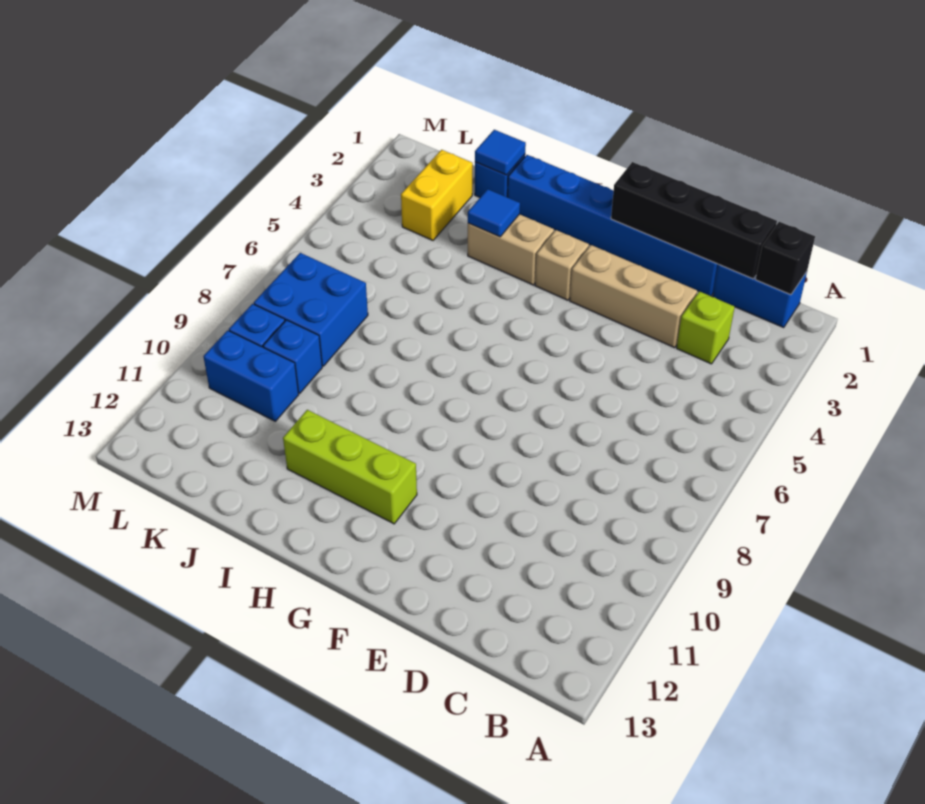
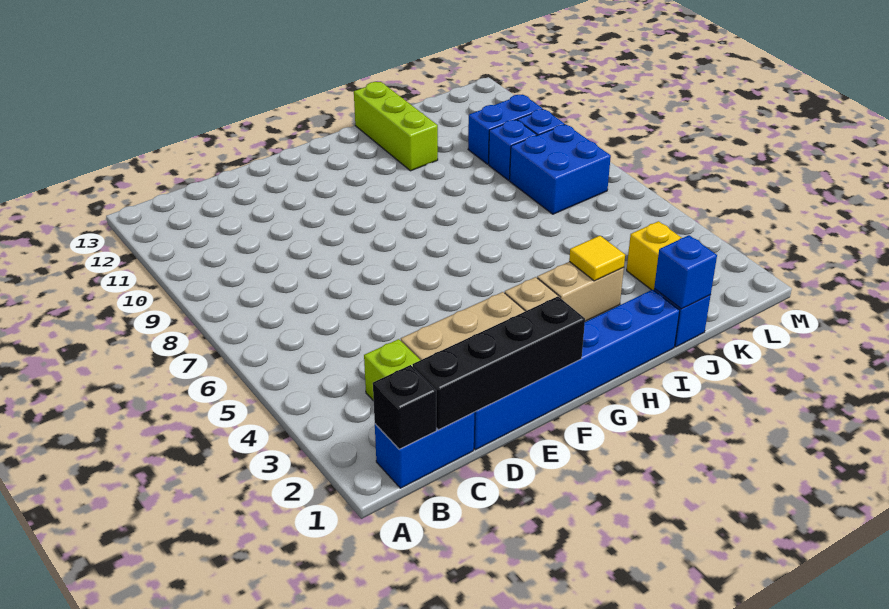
lime brick G11:I11 level 1 -> lime brick I11:I13 level 1
blue tile I3 level 2 -> yellow tile I3 level 2
blue tile J1 level 2 -> blue brick J1 level 2

